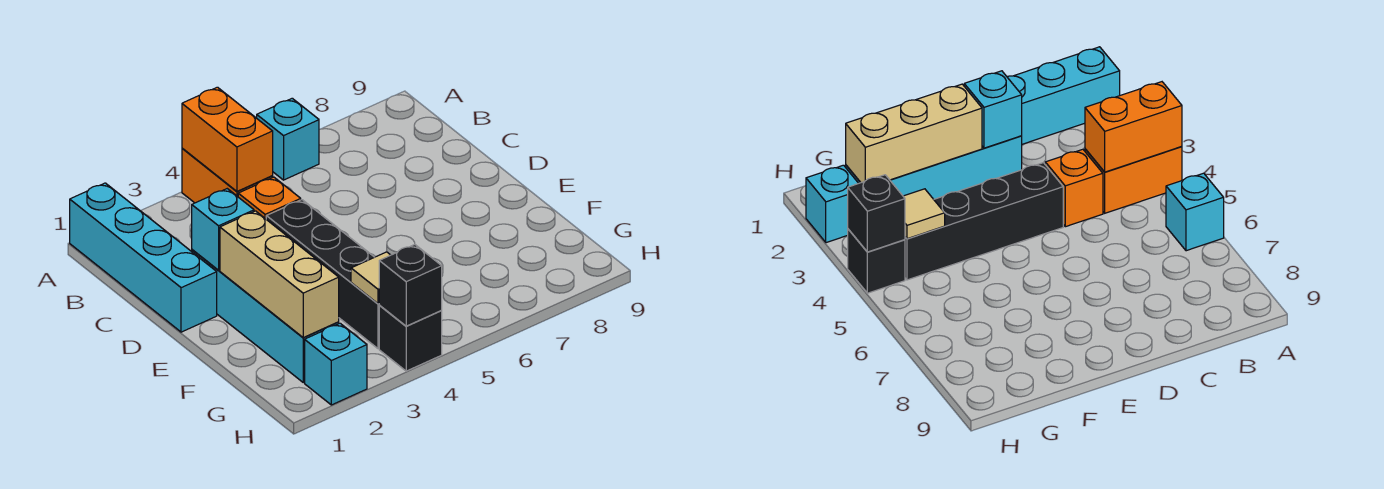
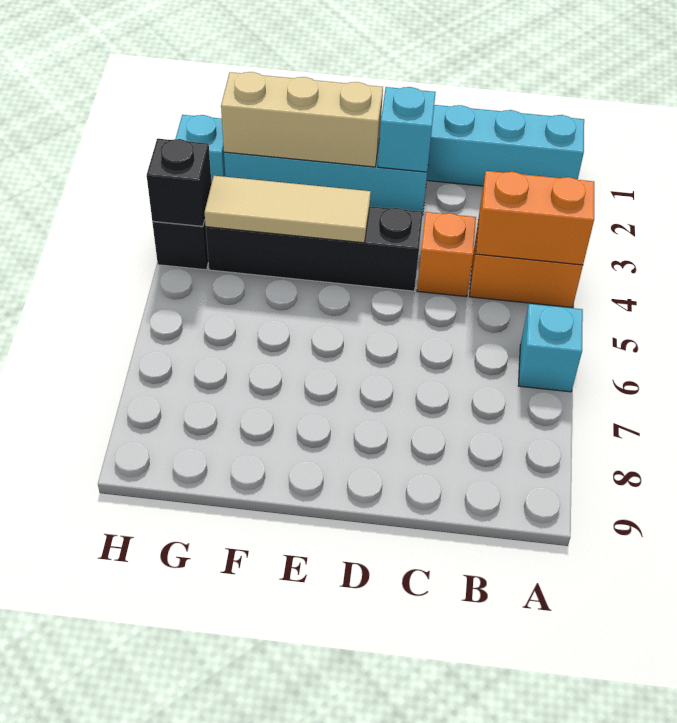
tan tile G4 level 2 -> tan tile E4:G4 level 2

